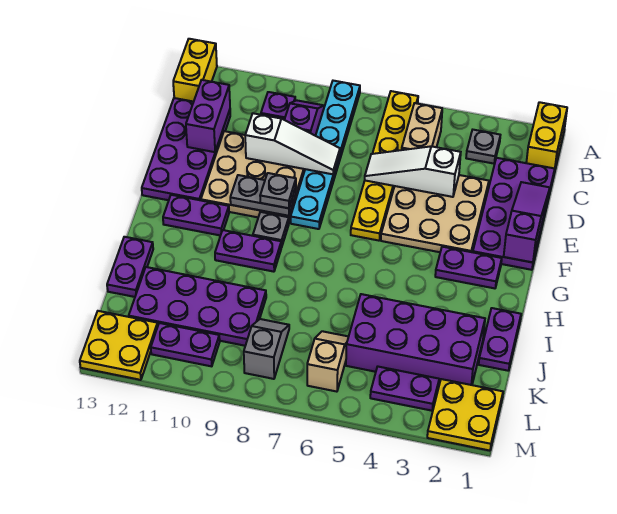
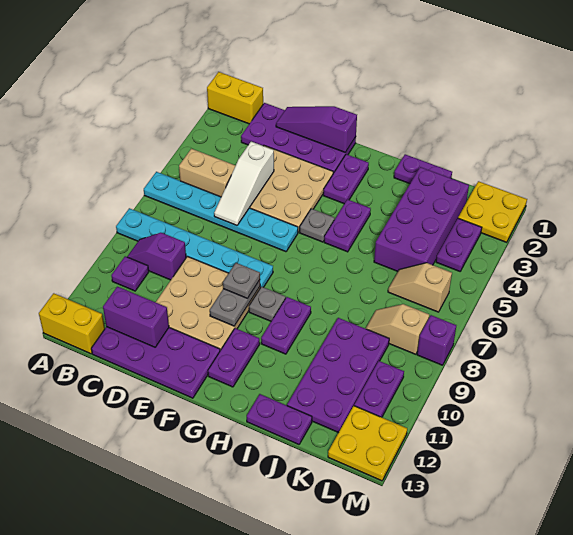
yellow plate A6:F6 level 1 -> cyan plate A6:F6 level 1
grey plate B3 level 1 -> grey plate G5 level 1
white slope D8:D10 level 2 top 10 -> none
none -> purple plate H4:H5 level 1
grey slope K8:L8 level 1 top L -> tan slope K8:L8 level 1 top L
none -> purple brick M8 level 1

